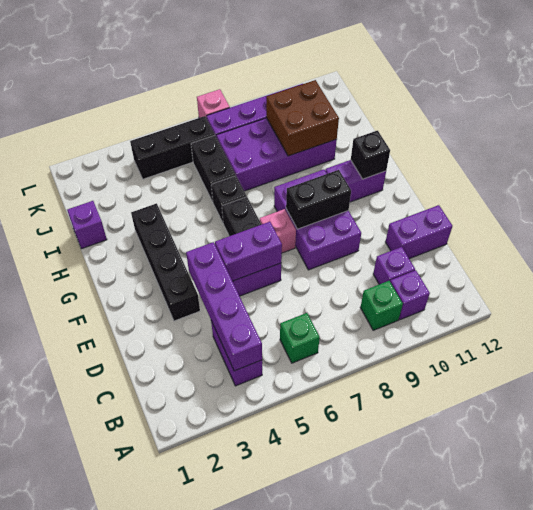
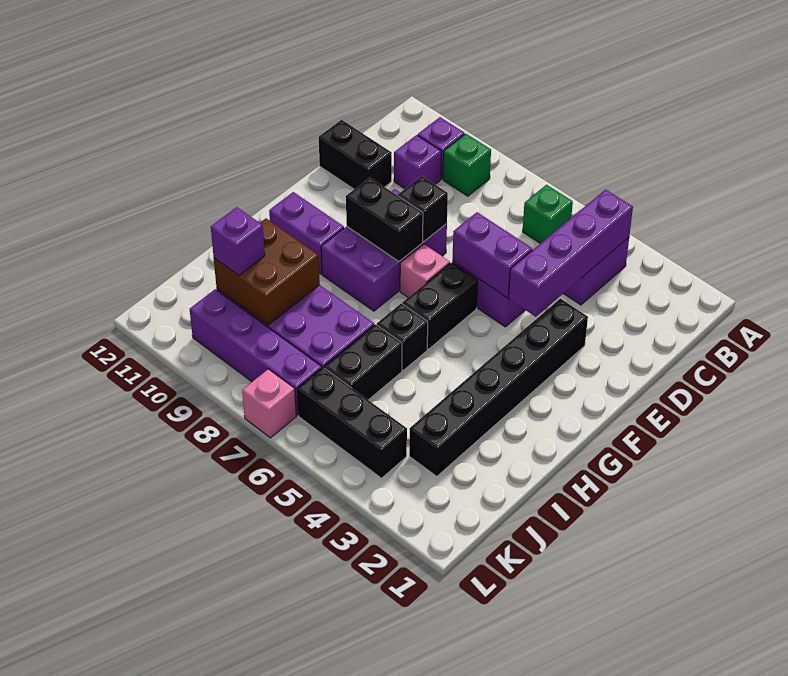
purple brick D11:D12 level 1 -> black brick D11:D12 level 1
black brick E3:H3 level 1 -> black brick E3:J3 level 1
black brick G11 level 2 -> black brick E8 level 2
purple brick I1 level 1 -> purple brick J10 level 3

